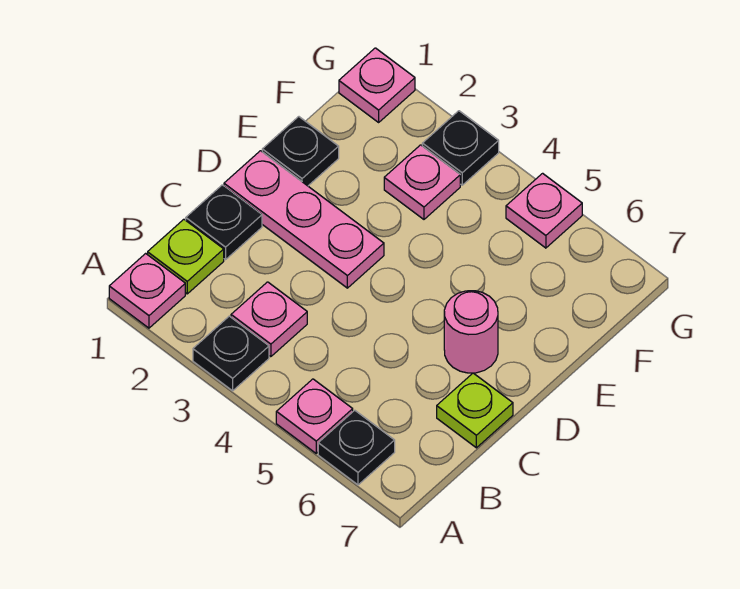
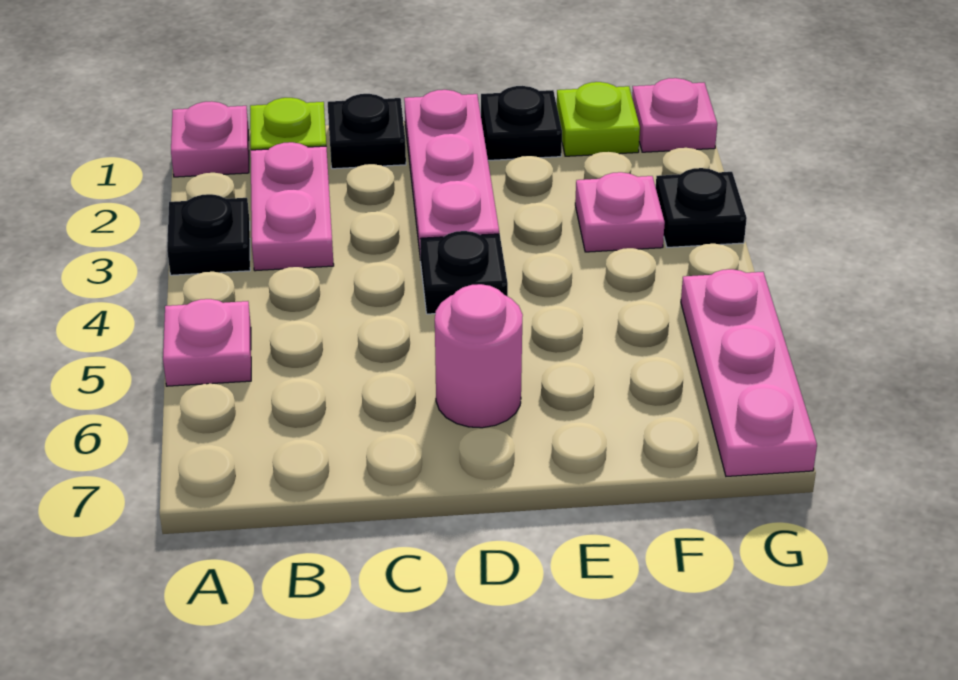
black plate A6 level 1 -> black plate D4 level 1
pink plate B3 level 1 -> pink plate B2:B3 level 1
lime plate C7 level 1 -> lime plate F1 level 1
pink plate G5 level 1 -> pink plate G5:G7 level 1

